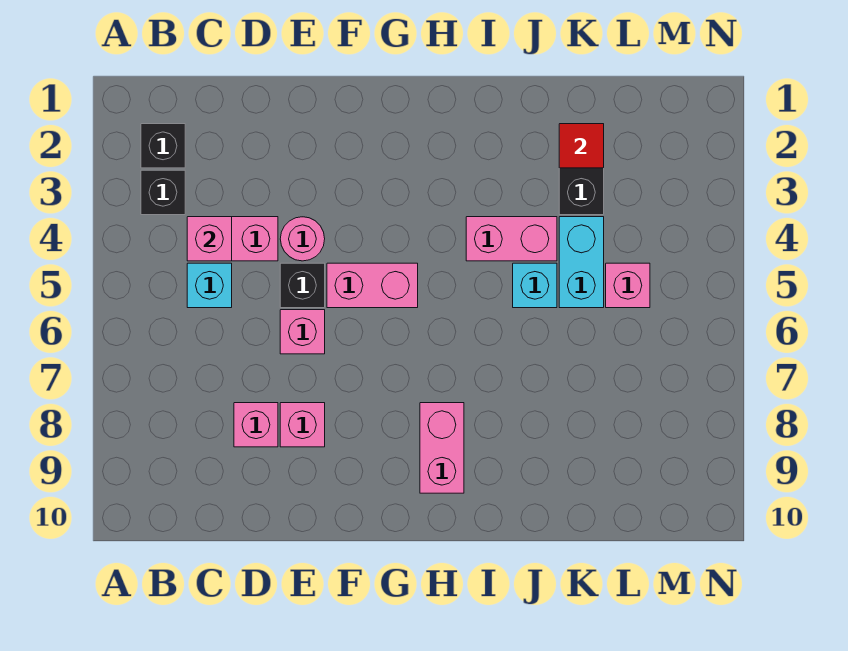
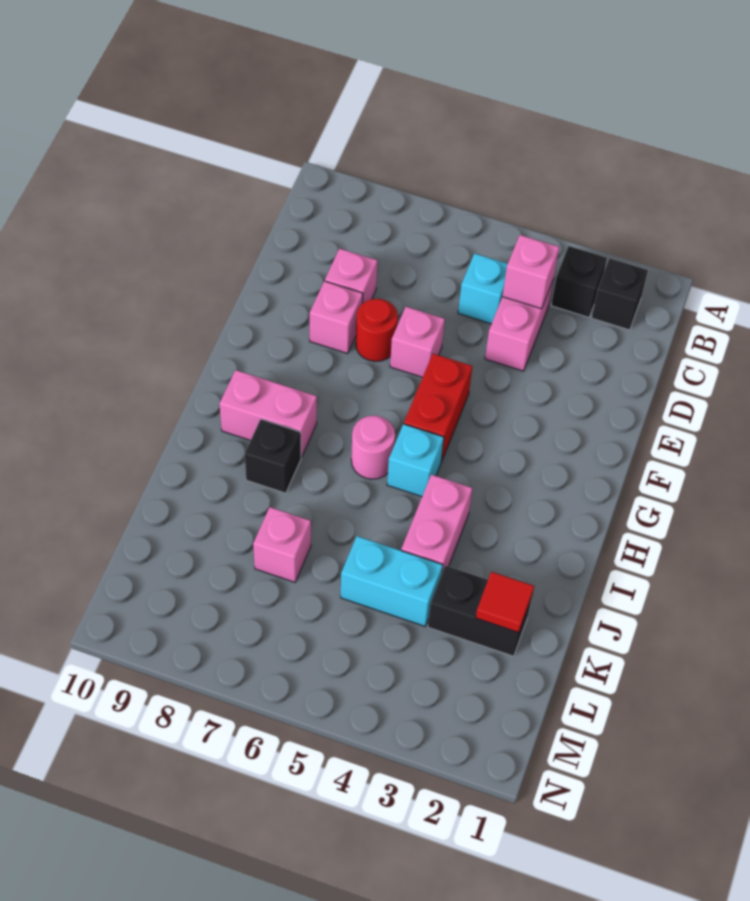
pink round brick E4 level 1 -> pink round brick H6 level 1
black brick E5 level 1 -> black brick I8 level 1
none -> red round brick E7 level 1
pink brick F5:G5 level 1 -> red brick F5:G5 level 1
cyan brick J5 level 1 -> cyan brick H5 level 1
pink brick L5 level 1 -> pink brick K7 level 1

